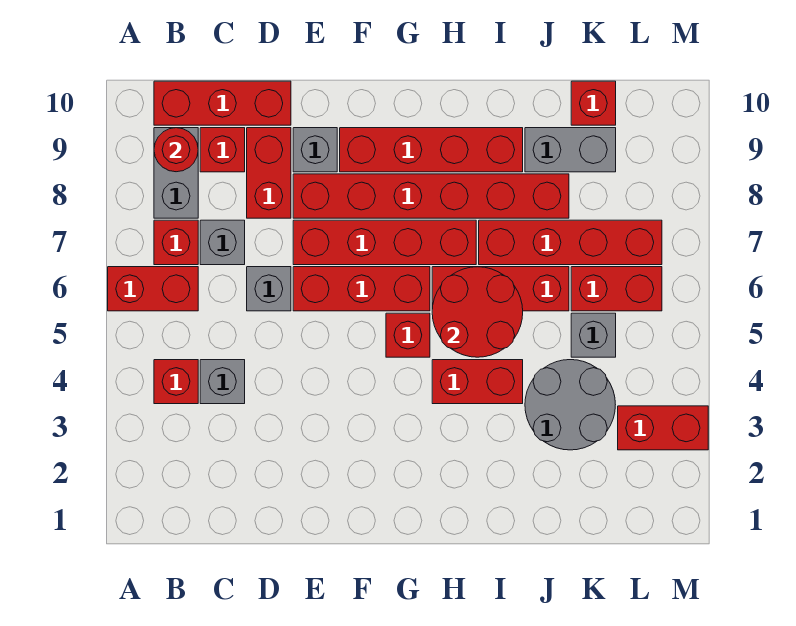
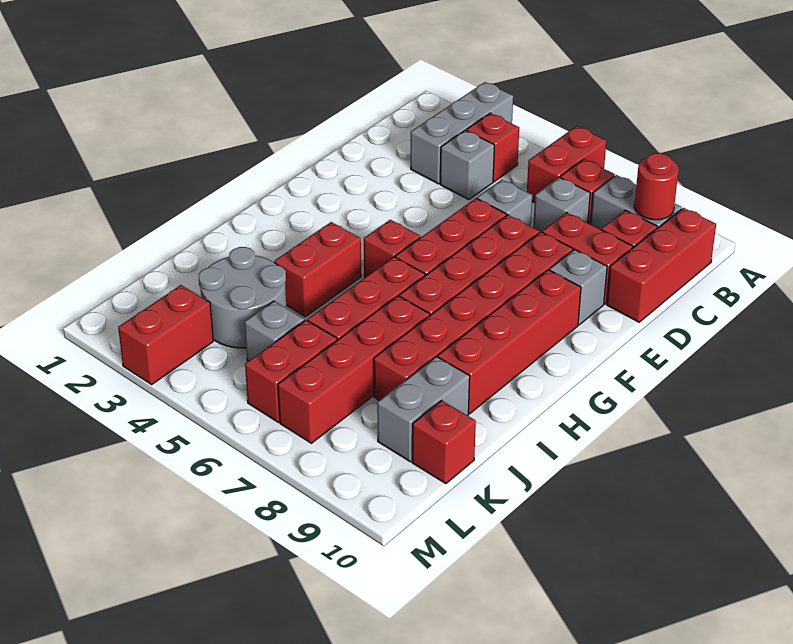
none -> grey brick A3:C3 level 1
red round brick H5:I6 level 2 -> none

